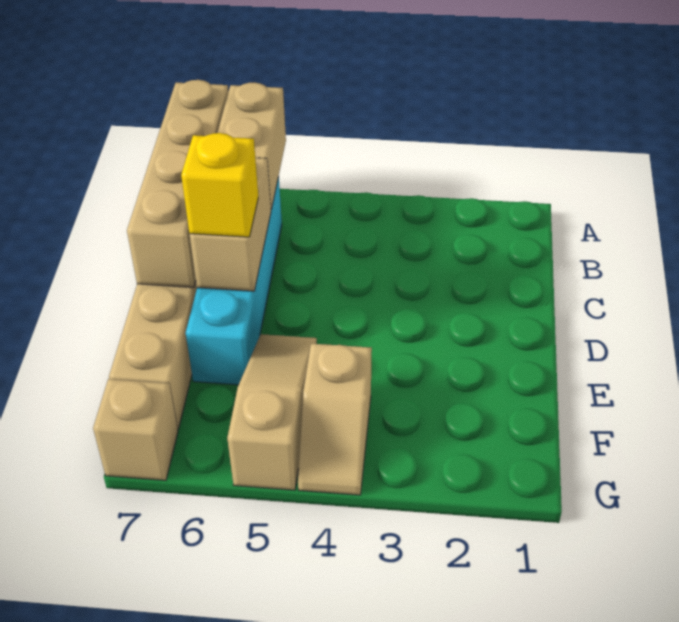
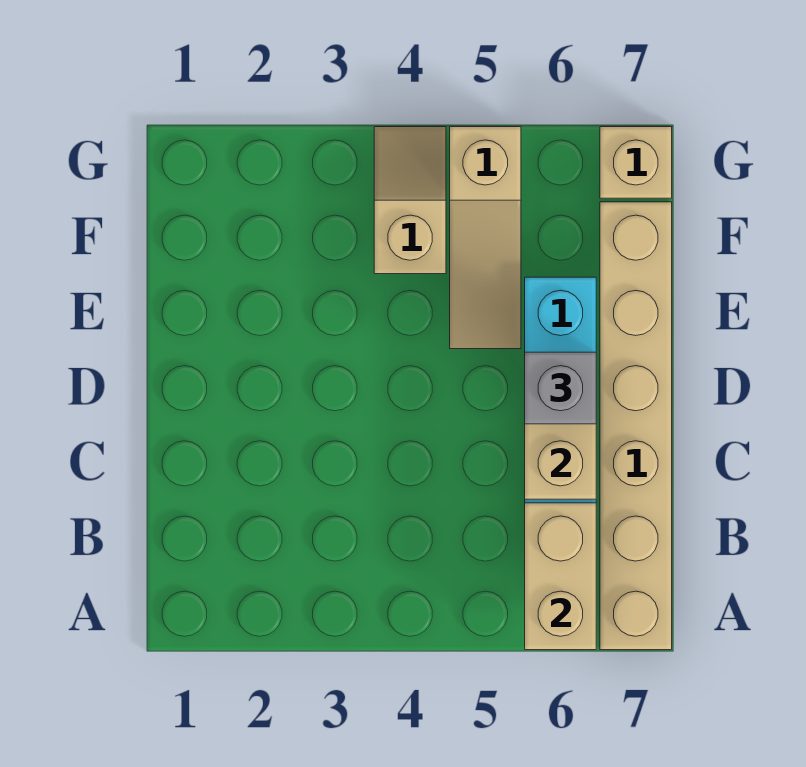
tan brick A7:D7 level 2 -> none
yellow brick D6 level 3 -> grey brick D6 level 3

